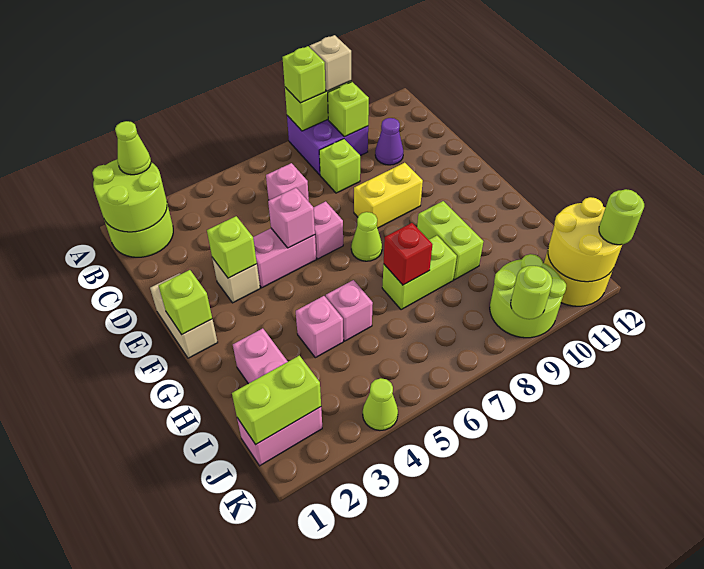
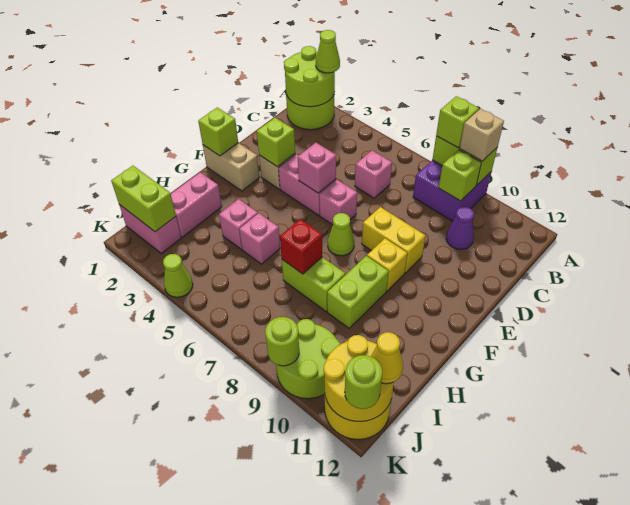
lime brick C8 level 1 -> none
tan brick E1:F1 level 1 -> tan brick F1:F2 level 1
none -> yellow brick F9 level 1
none -> yellow cone J12 level 3

